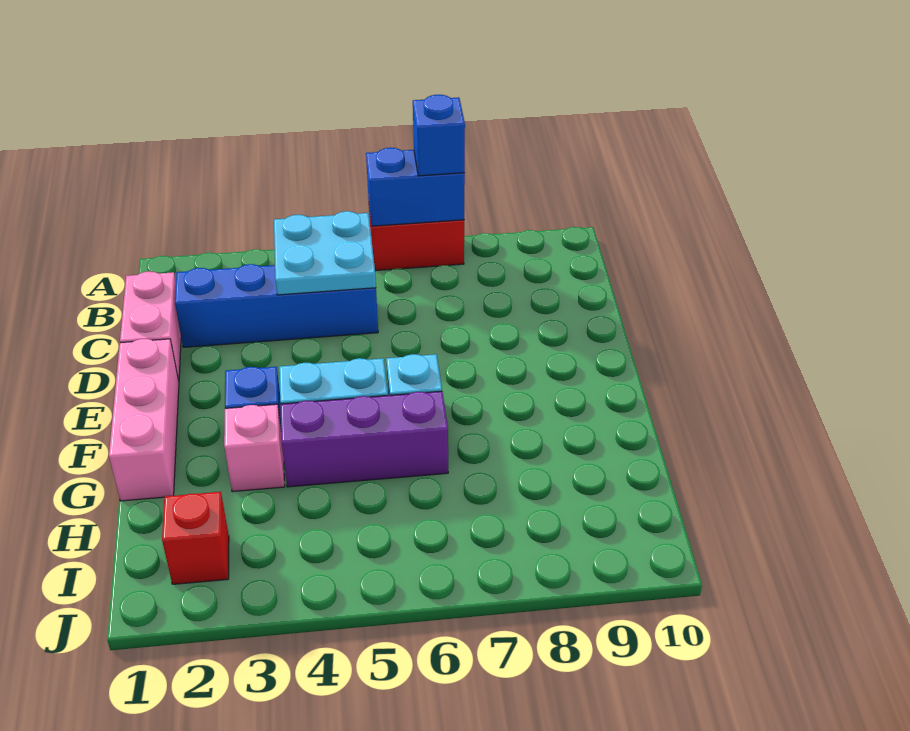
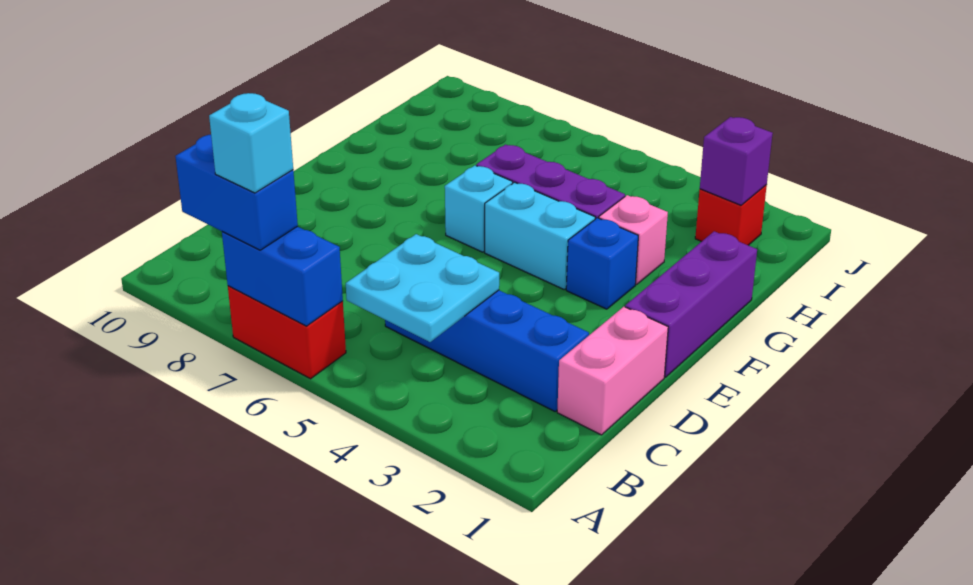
blue brick A7 level 3 -> blue brick A7:A8 level 3
none -> cyan brick A7 level 4
pink brick E1:G1 level 1 -> purple brick E1:G1 level 1
none -> purple brick I2 level 2

